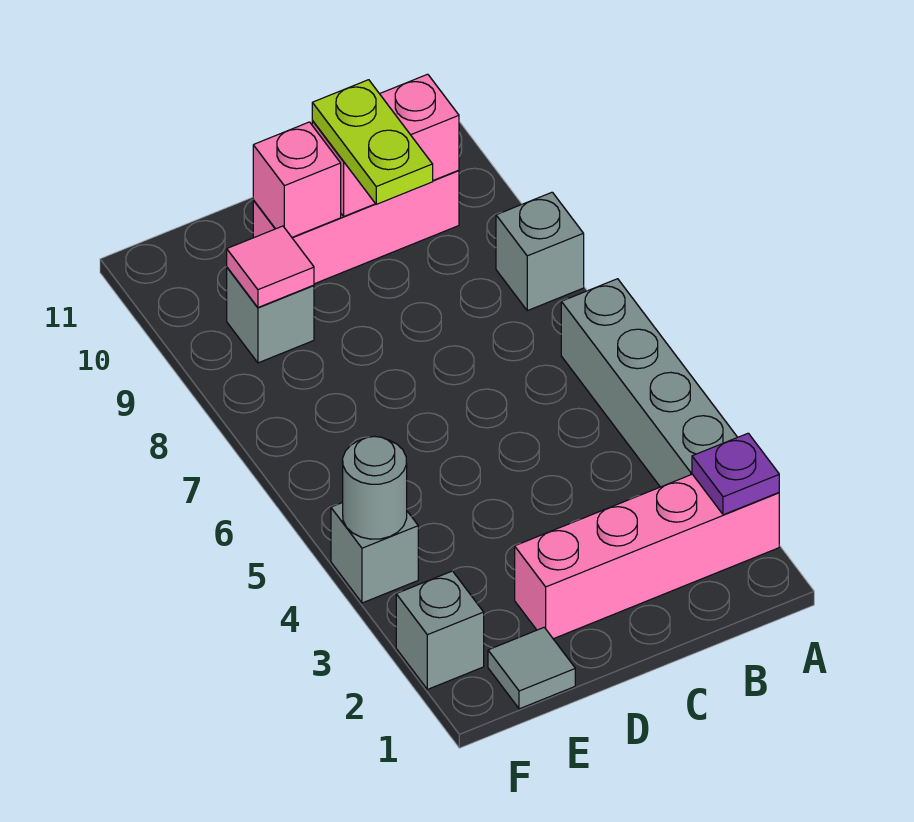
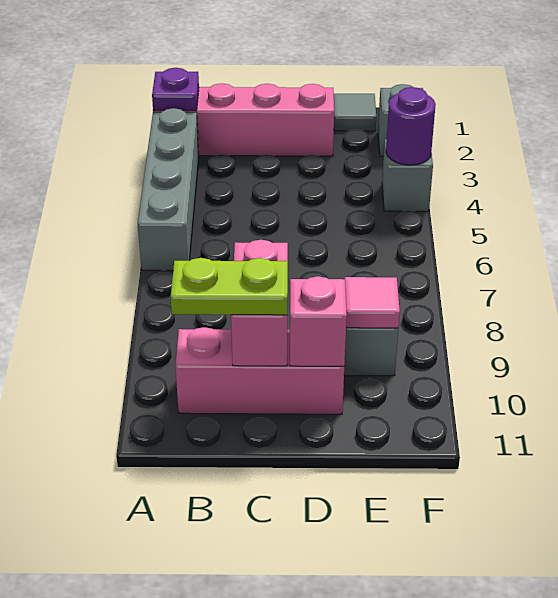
grey brick A8 level 1 -> none
pink brick B10:C10 level 2 -> pink brick C9:C10 level 2
lime plate C9:C10 level 3 -> lime plate B10:C10 level 3
grey round brick F4 level 2 -> purple round brick F4 level 2

